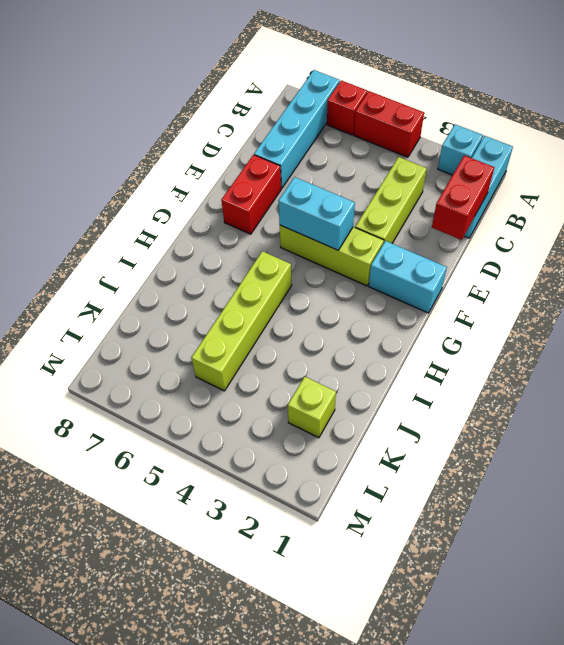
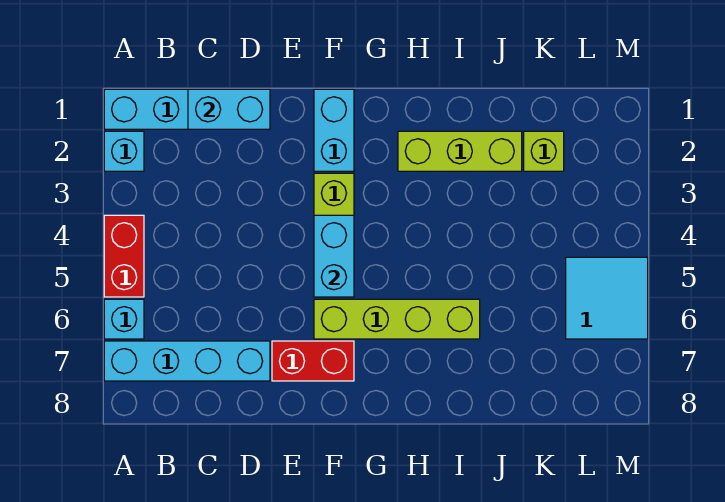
red brick A6 level 1 -> cyan brick A6 level 1
red brick C1:D1 level 2 -> cyan brick C1:D1 level 2
lime brick C3:E3 level 1 -> lime brick H2:J2 level 1
lime brick H5:K5 level 1 -> lime brick F6:I6 level 1
none -> cyan tile L5:M6 level 1

